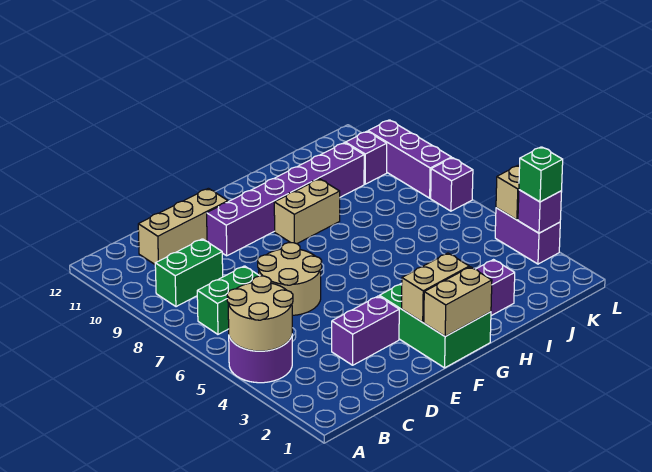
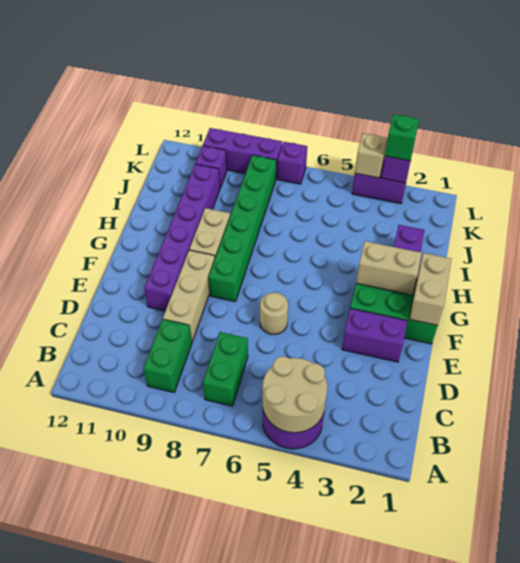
tan brick C11:E11 level 1 -> tan brick D9:F9 level 1
purple brick D3:E3 level 1 -> purple brick E2:E3 level 1
tan round brick D6:E7 level 1 -> tan round brick E6 level 1
tan brick F2:G2 level 2 -> tan brick G2:G3 level 2
none -> green brick F8:K8 level 1

